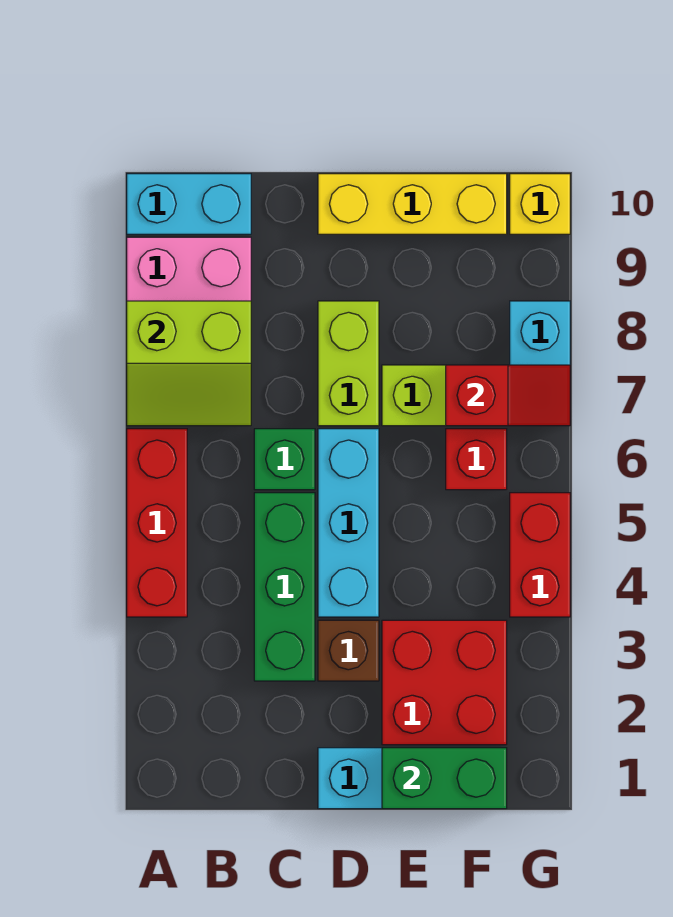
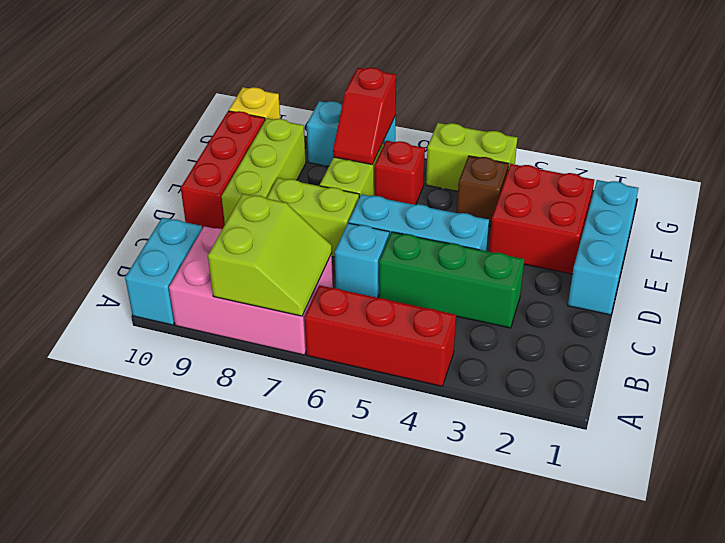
green brick C6 level 1 -> cyan brick C6 level 1
brown brick D3 level 1 -> brown brick F4 level 1
none -> lime brick D9:F9 level 1
yellow brick D10:F10 level 1 -> red brick D10:F10 level 1
green brick E1:F1 level 2 -> none
red slope F7:G7 level 2 top F -> red slope F7:G7 level 2 top G
red brick G4:G5 level 1 -> lime brick G4:G5 level 1

